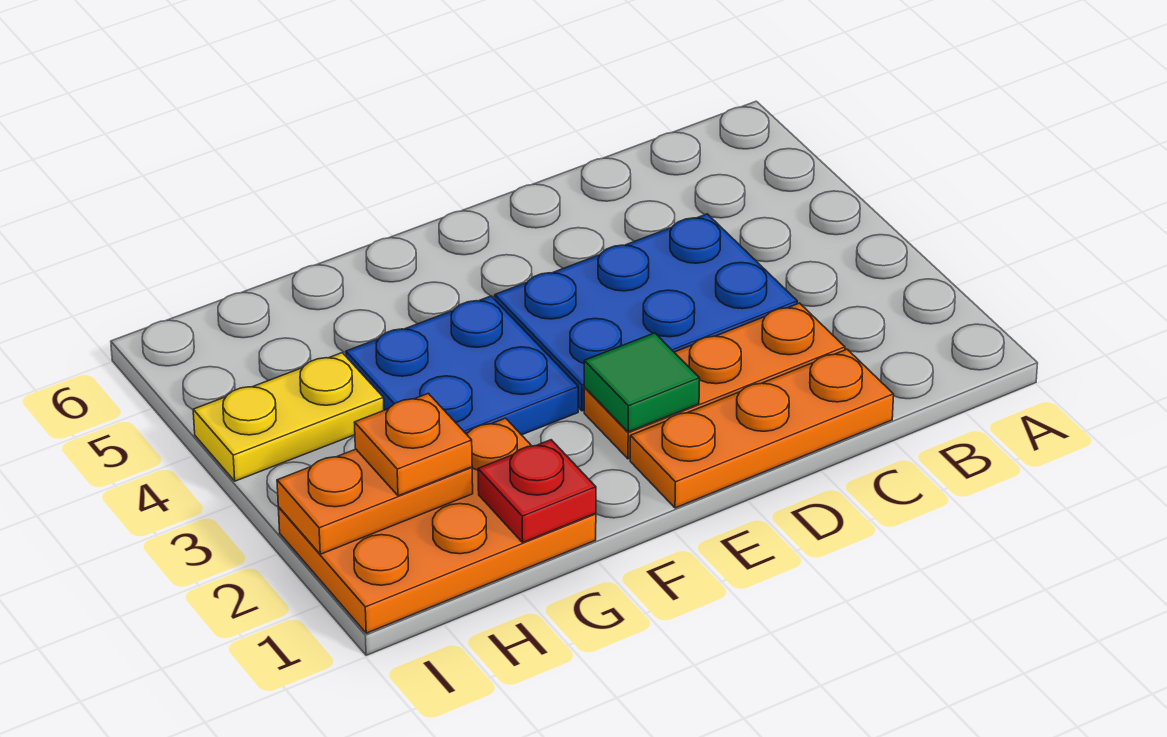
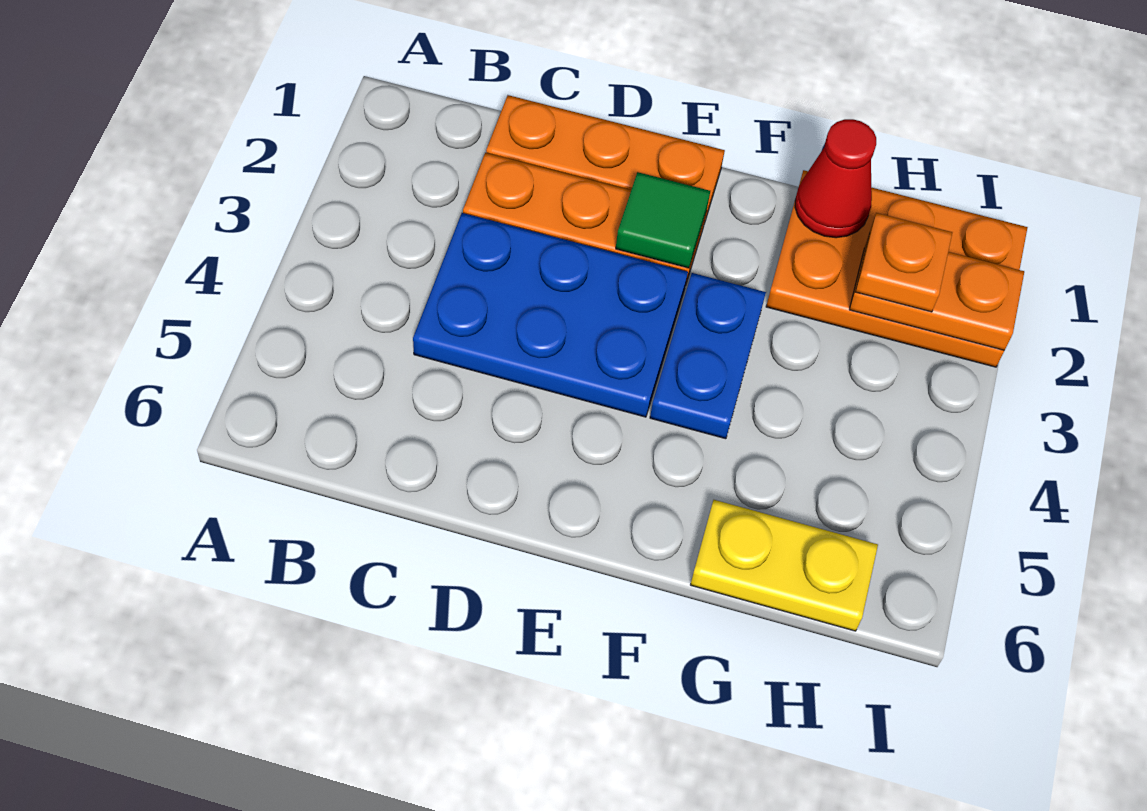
blue plate F3:G4 level 1 -> blue plate F3:F4 level 1
red plate G1 level 2 -> red cone G1 level 2
yellow plate H4:I4 level 1 -> yellow plate G6:H6 level 1

